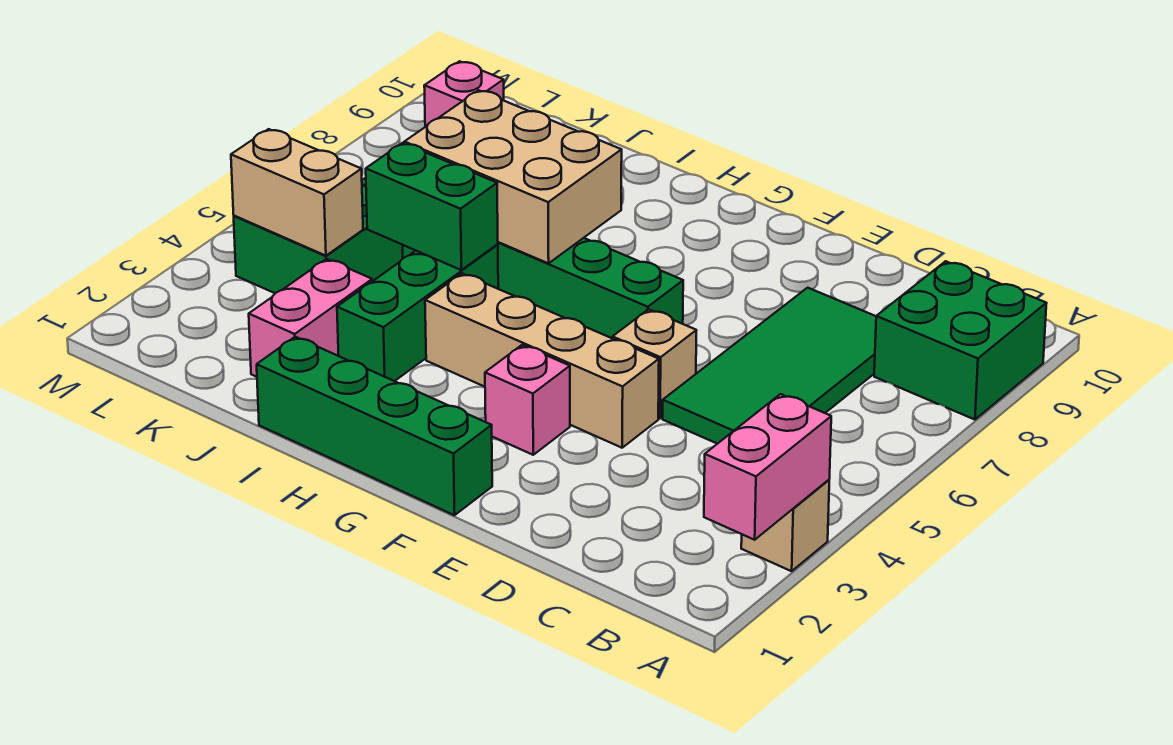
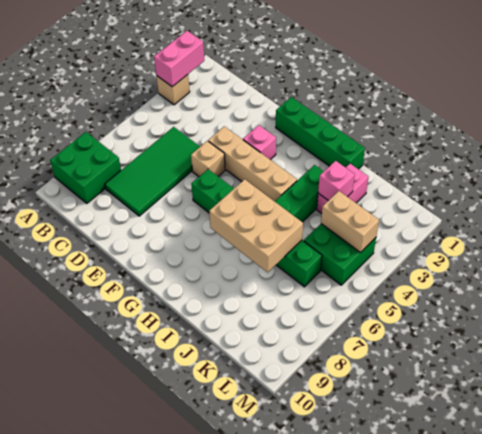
green brick I5:J5 level 2 -> none
pink brick L9 level 1 -> pink brick J3 level 2

